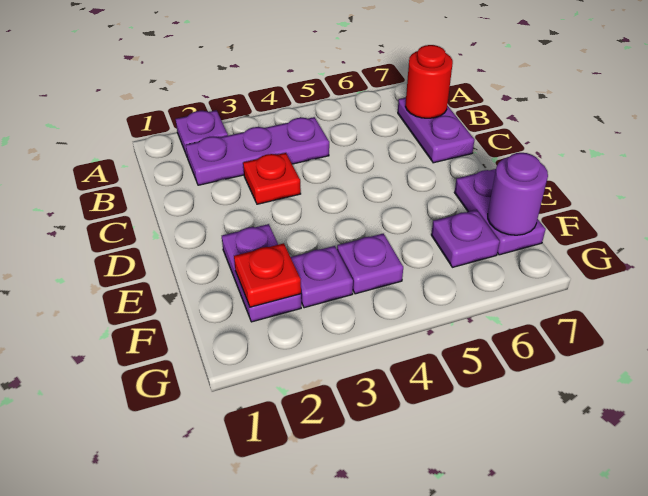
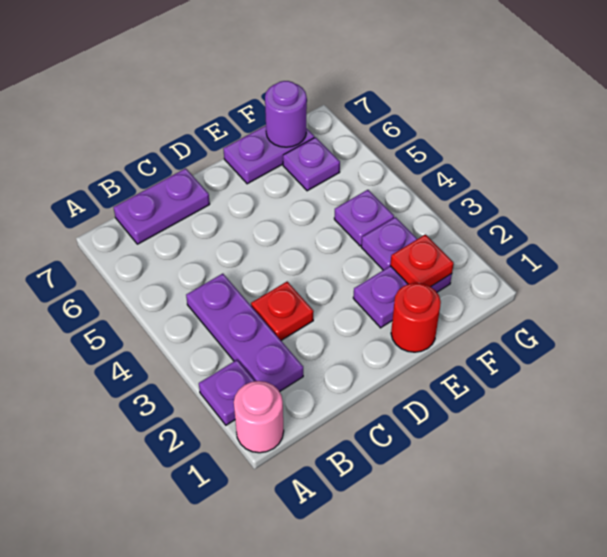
none -> pink round brick A1 level 1
red round brick B7 level 2 -> red round brick E1 level 1

